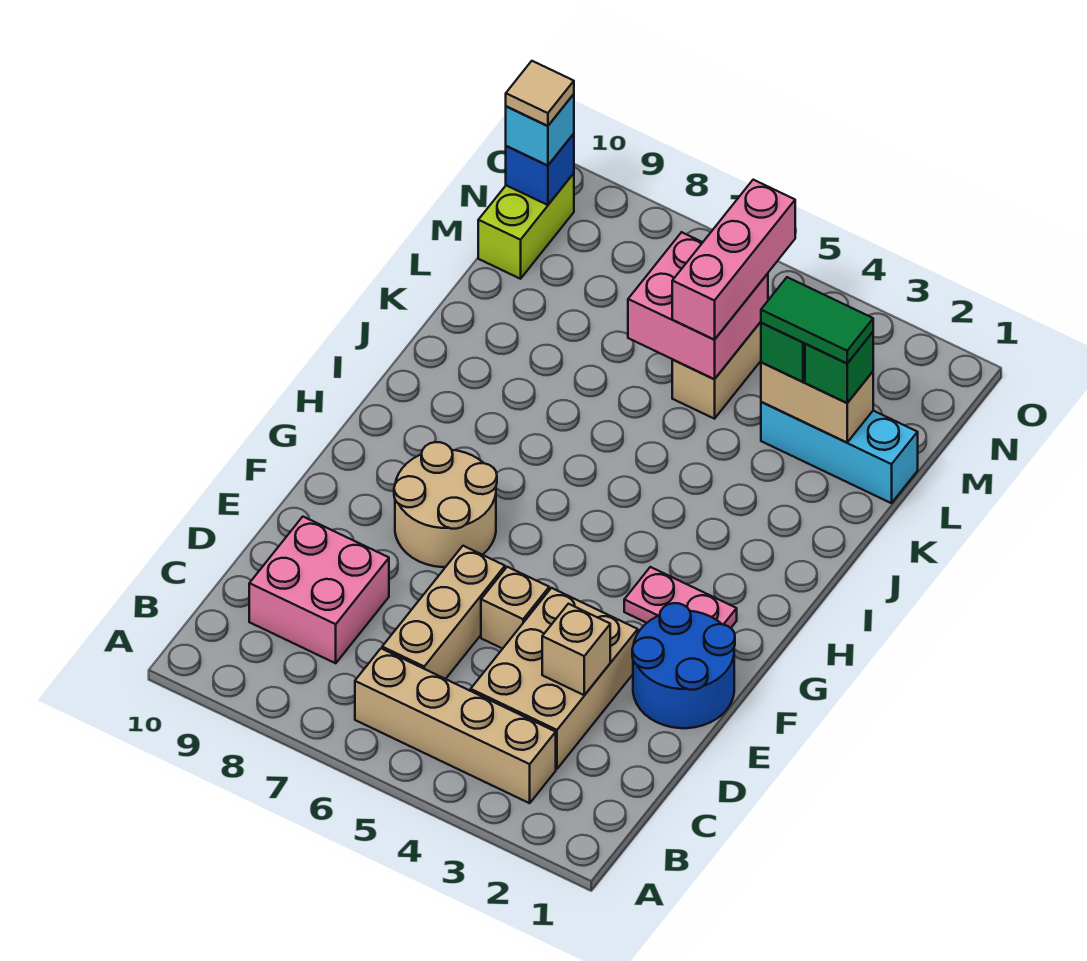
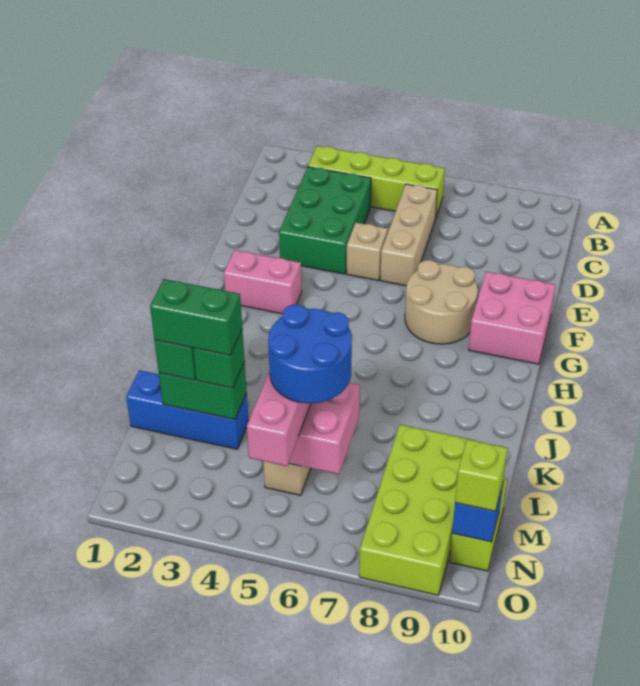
tan brick B3:B6 level 1 -> lime brick B3:B6 level 1
tan brick C3:E4 level 1 -> green brick C3:E4 level 1
pink brick C8:D9 level 1 -> pink brick F9:G10 level 1
tan brick D3 level 2 -> none
blue round brick E1:F2 level 1 -> blue round brick L5:M6 level 4
pink plate G2:G3 level 1 -> pink brick G2:G3 level 1
cyan brick L1:L3 level 1 -> blue brick L1:L3 level 1
tan brick L2:L3 level 2 -> green brick L2:L3 level 2
green tile L2:L3 level 4 -> green brick L2:L3 level 4
none -> lime brick L8:O9 level 1
cyan brick N10 level 3 -> lime brick N10 level 3
tan tile N10 level 4 -> none

